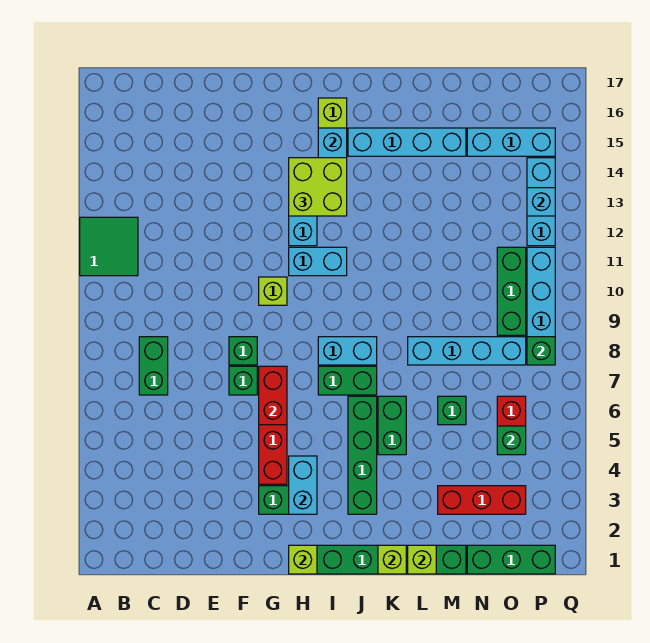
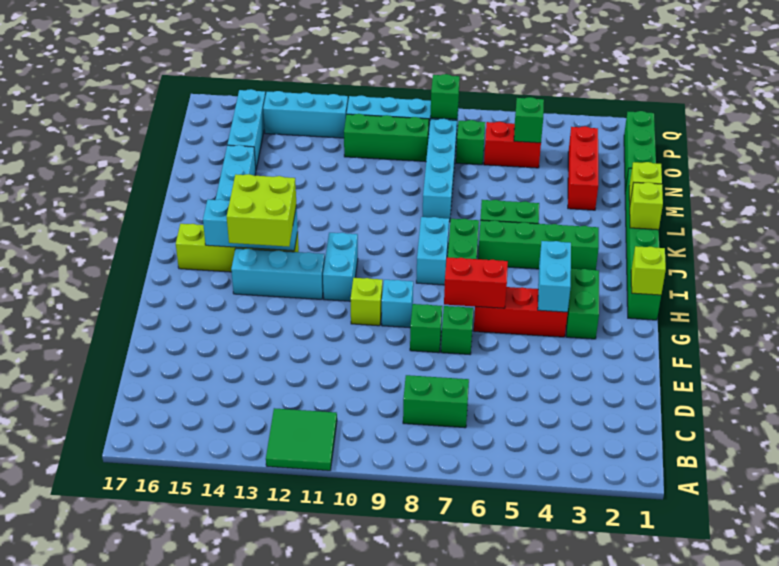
cyan brick H3:H4 level 2 -> cyan brick G4:H4 level 2
green brick M6 level 1 -> green brick O7 level 1
cyan brick P13 level 2 -> cyan brick G9 level 1

